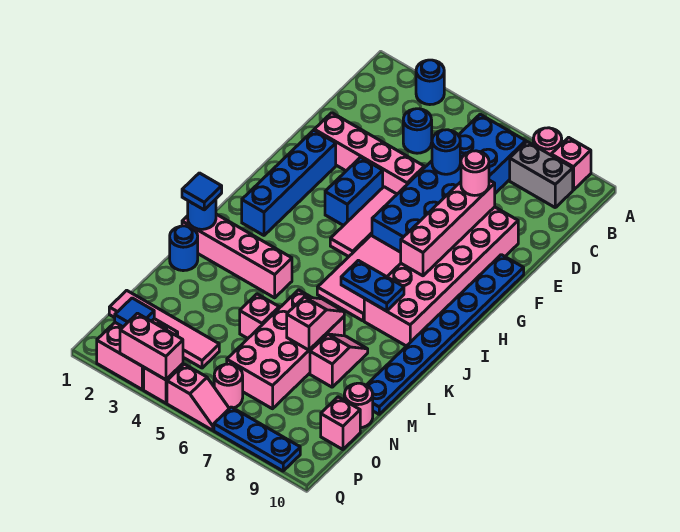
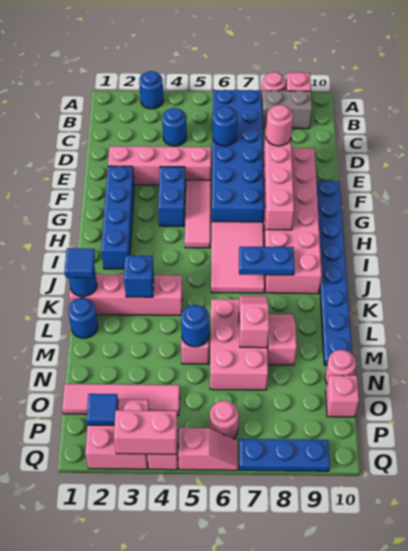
none -> blue brick K3 level 2
pink brick L6:O7 level 1 -> pink brick L6:N7 level 1
none -> blue round brick M5 level 2

